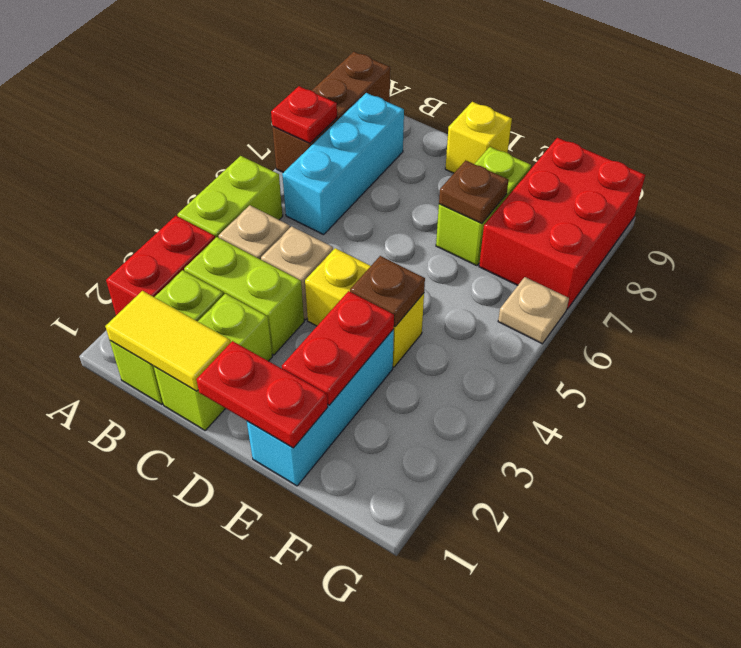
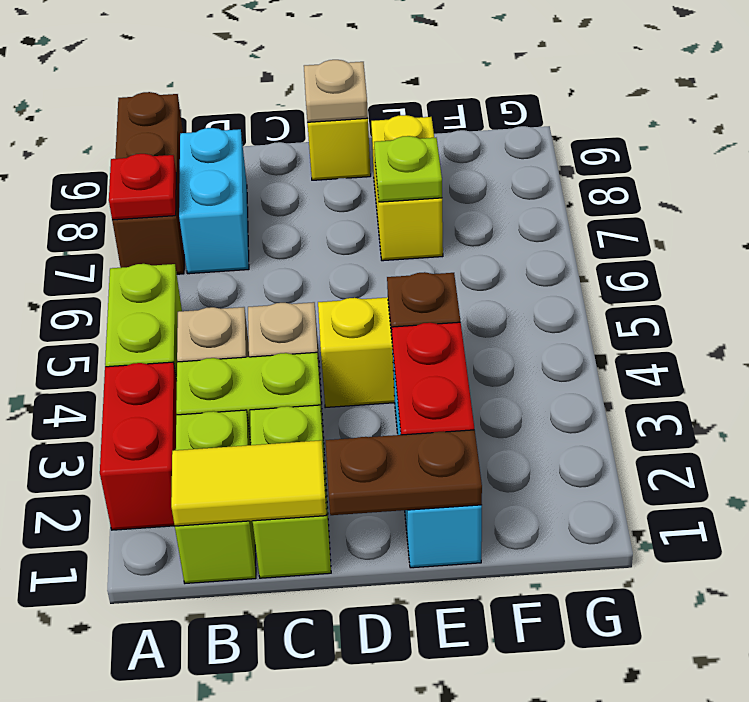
cyan brick B6:B8 level 1 -> cyan brick B7:B8 level 1
red plate D1:E1 level 2 -> brown plate D1:E1 level 2
lime brick E7:E8 level 1 -> yellow brick E7:E8 level 1
brown plate E7 level 2 -> lime plate E7 level 2
red brick F7:G9 level 1 -> none
tan plate G6 level 1 -> tan plate D9 level 2

